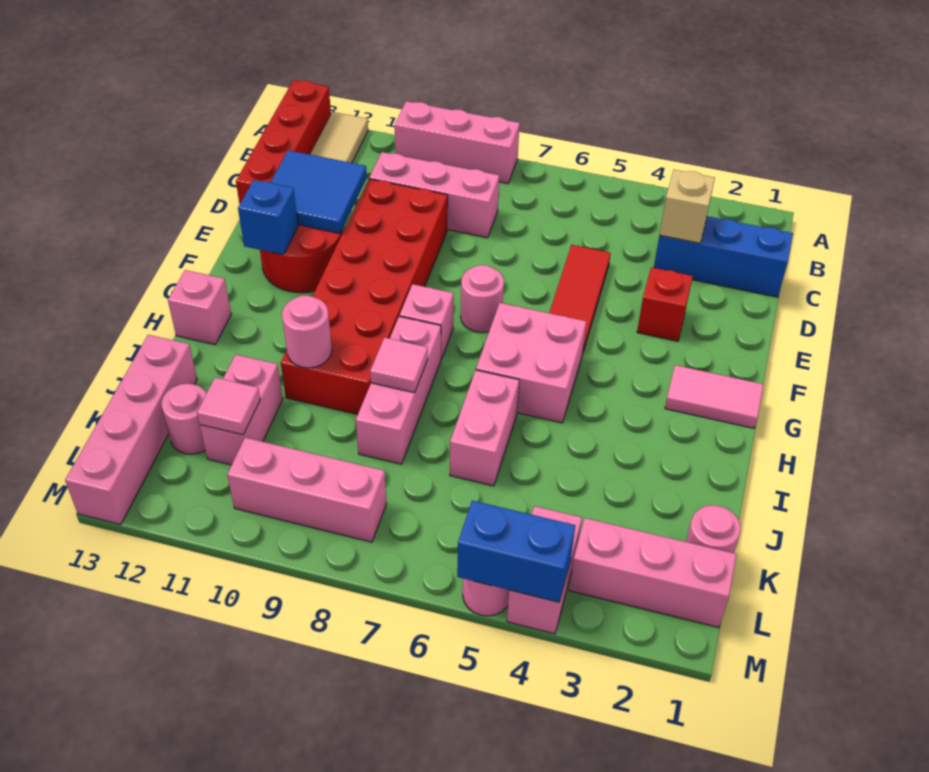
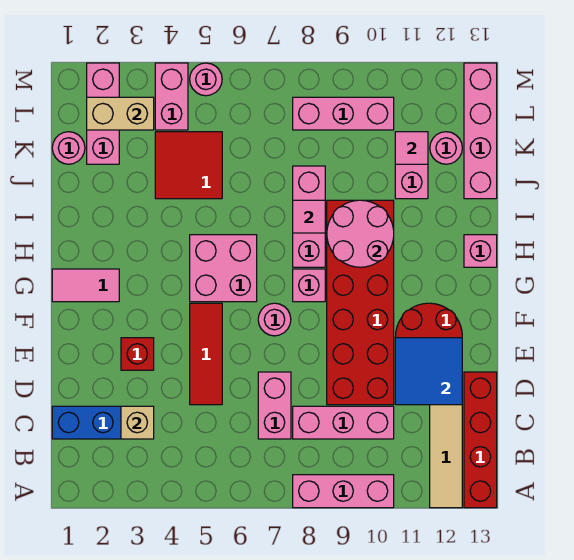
blue brick F12 level 2 -> none
pink brick I6:J6 level 1 -> pink brick C7:D7 level 1
pink round brick I10 level 2 -> pink round brick H9:I10 level 2
none -> red tile J4:K5 level 1
pink brick L1:L3 level 1 -> pink brick K2:M2 level 1
none -> tan brick L2:L3 level 2
blue brick M4:M5 level 2 -> none

